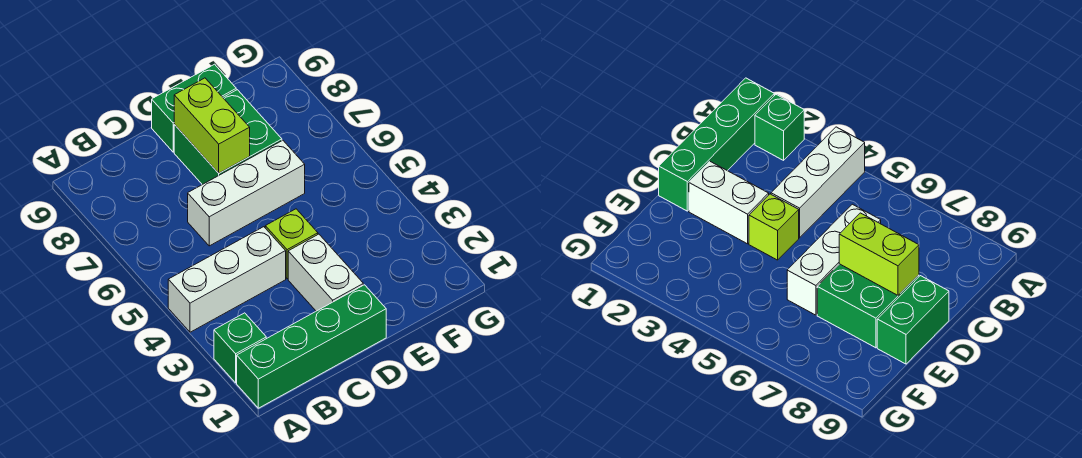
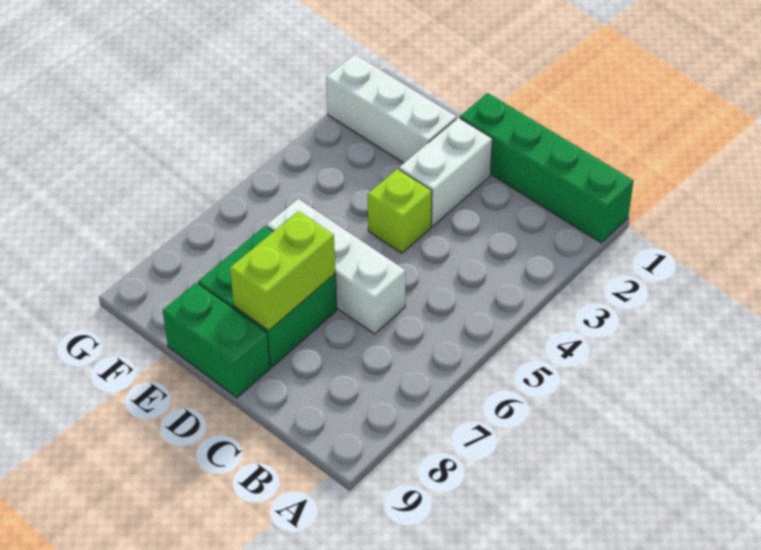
green brick A2 level 1 -> none
white brick A4:C4 level 1 -> white brick E2:G2 level 1

